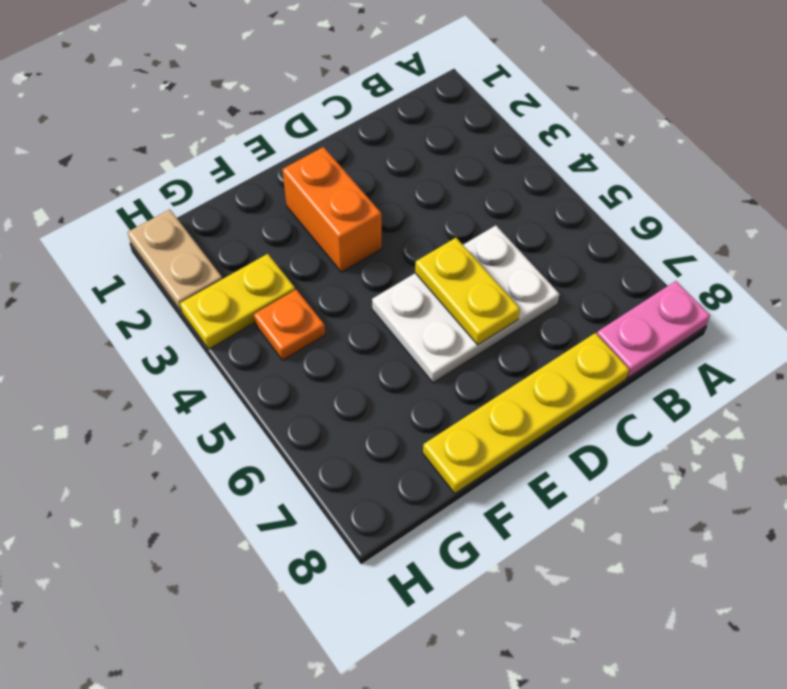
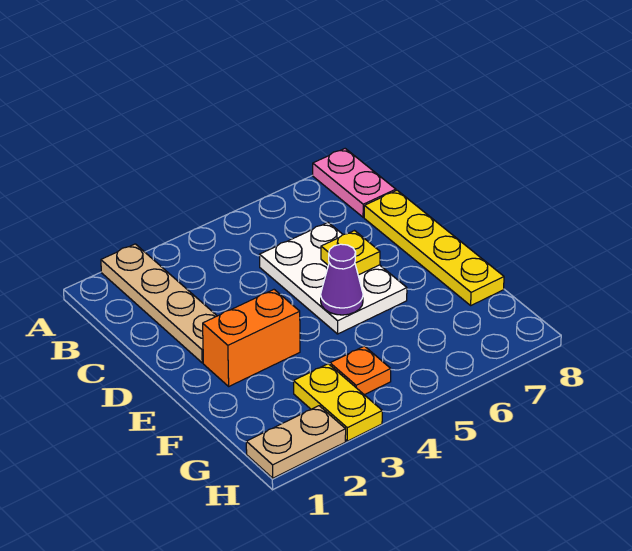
none -> tan plate A2:D2 level 1
yellow plate D5:D6 level 2 -> yellow plate D6 level 2
none -> purple cone E5 level 2

